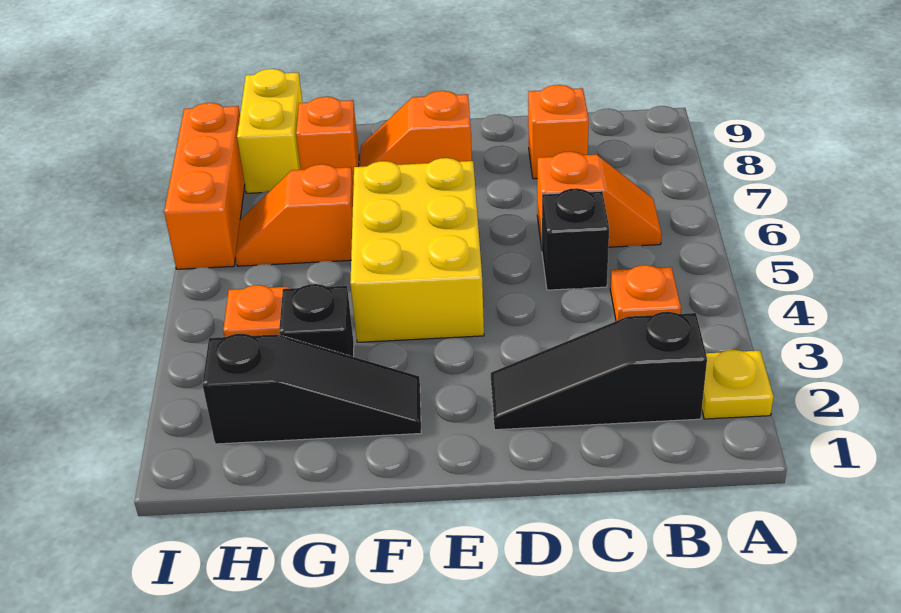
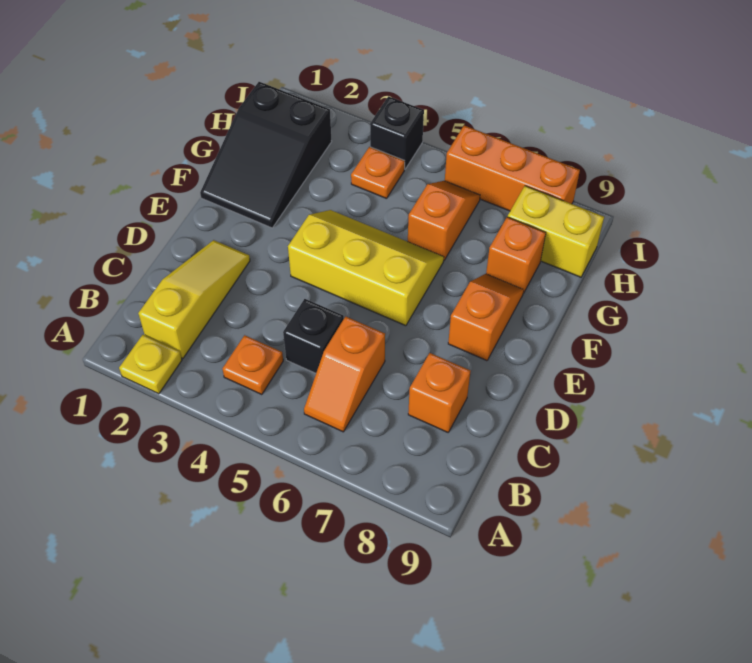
black slope B2:D2 level 1 top B -> yellow slope B2:D2 level 1 top B
yellow brick E4:F6 level 1 -> yellow slope E4:F6 level 1 top E
black slope F2:H2 level 1 top H -> black slope F1:H2 level 1 top H
black brick G3 level 1 -> black brick I4 level 1

